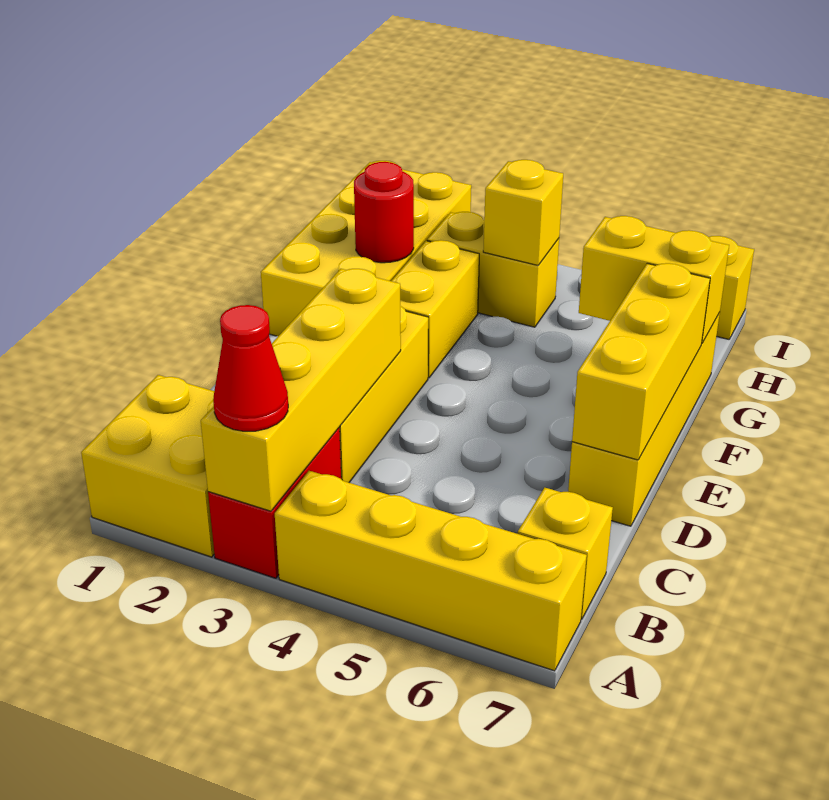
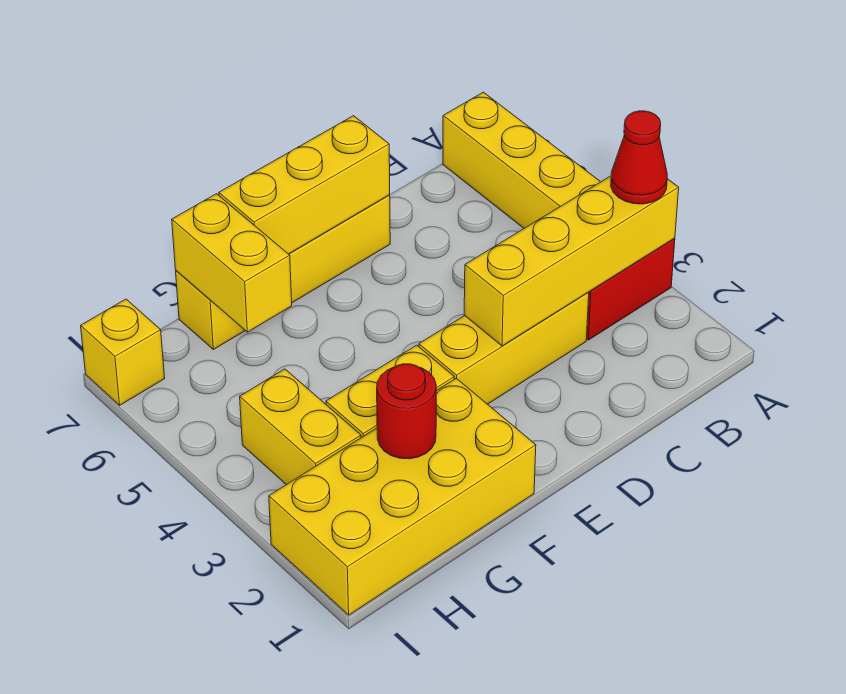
yellow brick A1:B2 level 1 -> none
yellow brick B7 level 1 -> none
yellow brick H4 level 2 -> none

